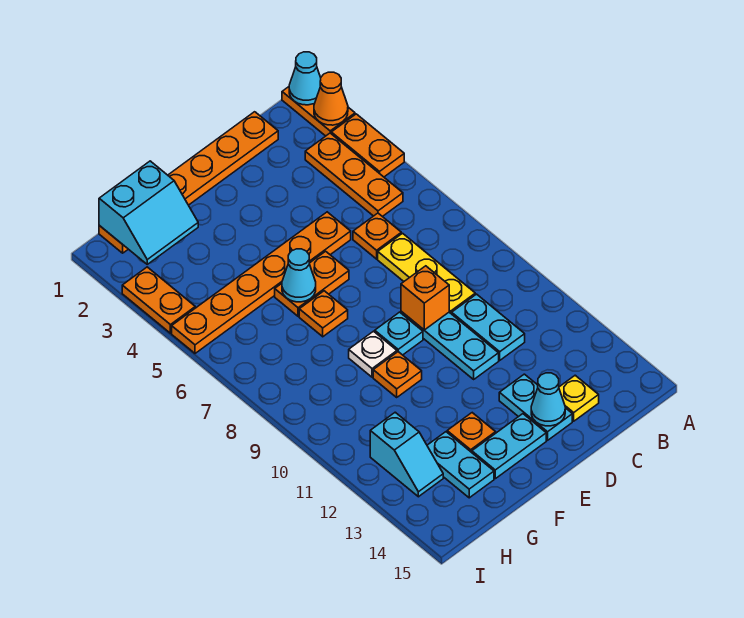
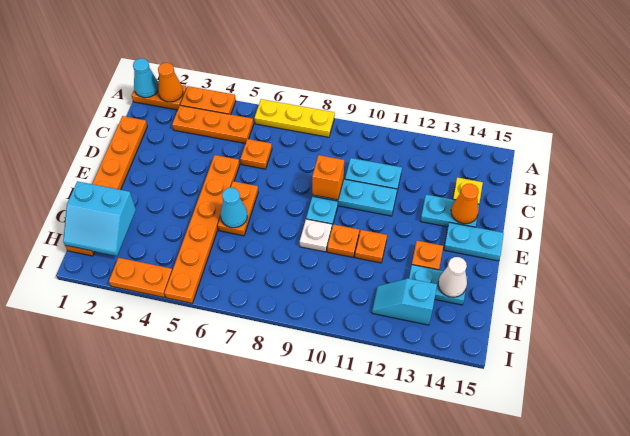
yellow plate C7:C9 level 1 -> yellow plate A6:A8 level 1
cyan cone D14 level 2 -> orange cone D14 level 2
cyan plate E14:F14 level 1 -> cyan plate E14:E15 level 1
orange plate F7 level 1 -> orange plate F11 level 1
cyan slope G1:H2 level 2 top 1 -> cyan slope G1:H2 level 2 top G
none -> white cone G14 level 2
cyan slope H12:H13 level 1 top 12 -> cyan slope H12:H13 level 1 top 13

